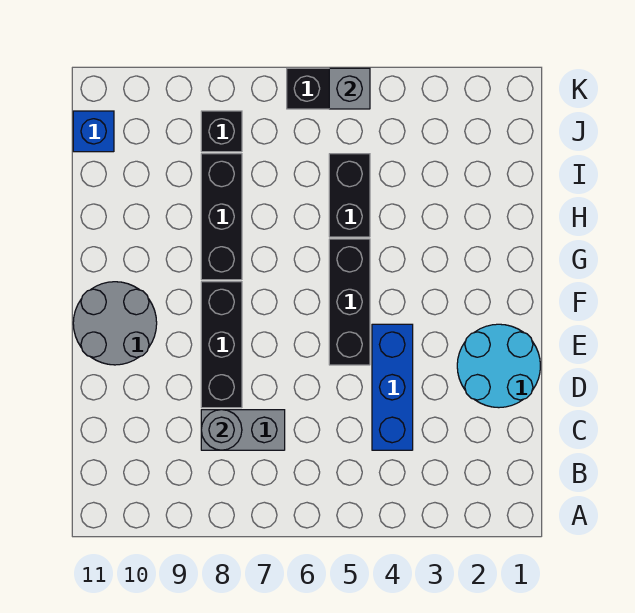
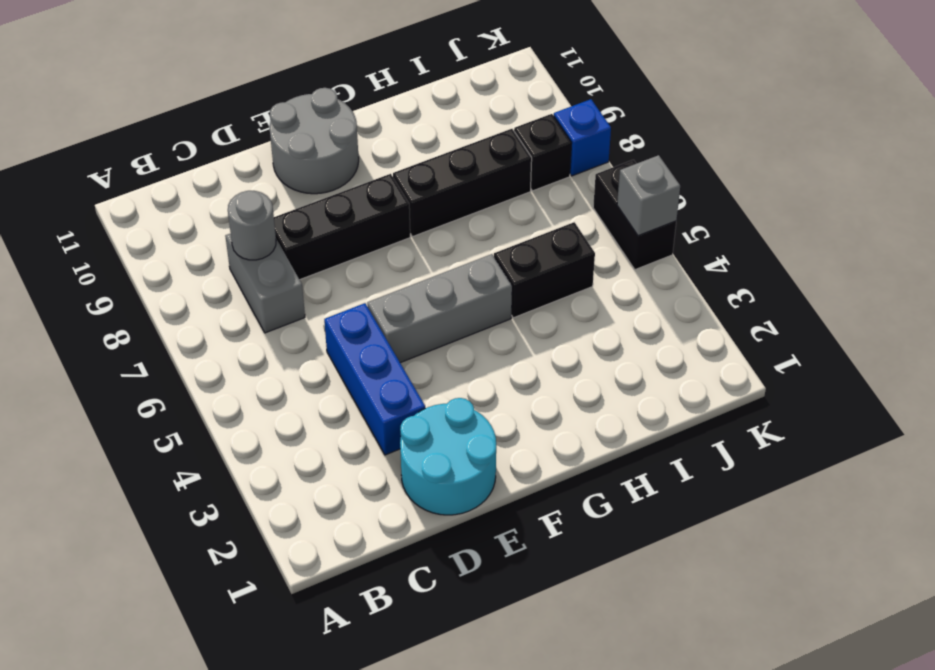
blue brick C4:E4 level 1 -> blue brick D3:D5 level 1
black brick E5:G5 level 1 -> grey brick E5:G5 level 1
blue brick J11 level 1 -> blue brick K8 level 1

